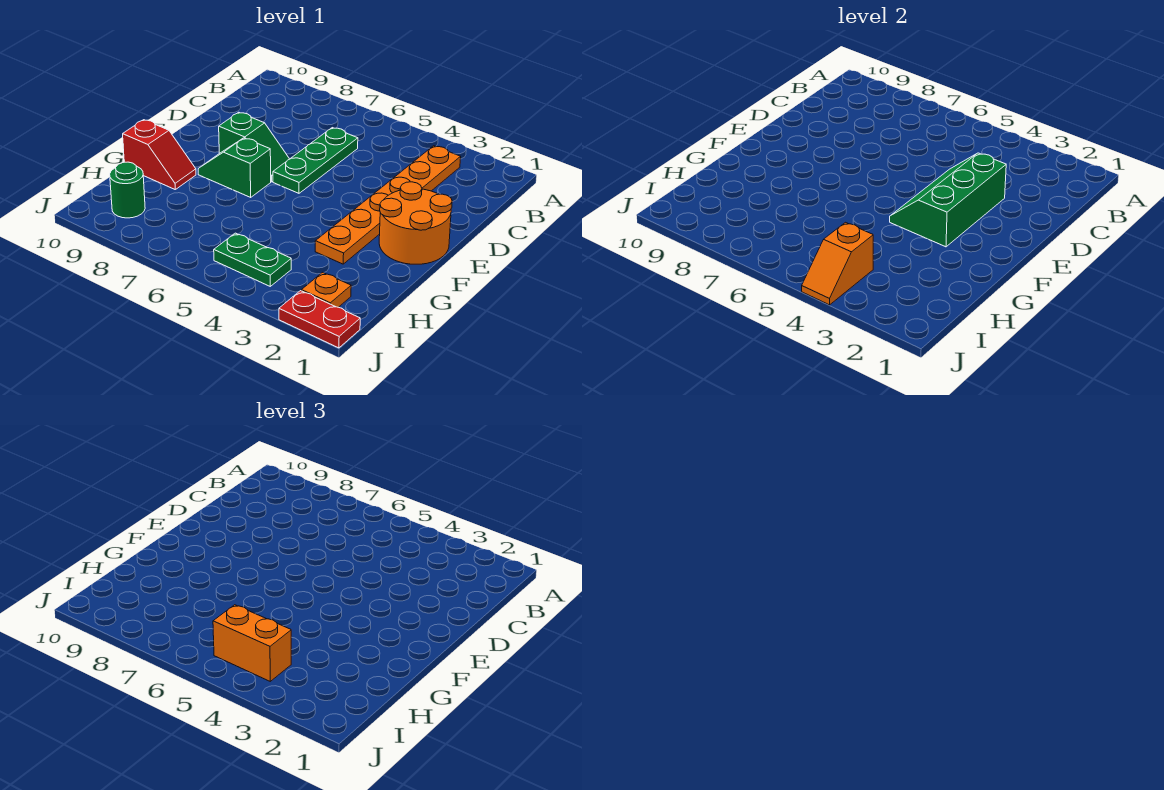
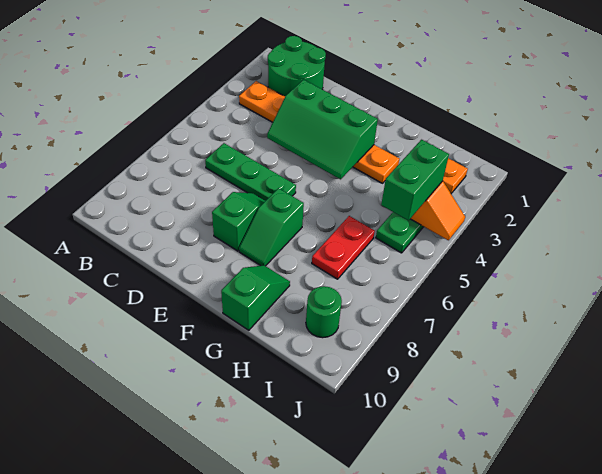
none -> green round brick B1:C2 level 1
orange round brick E1:F2 level 1 -> none
red slope G9:G10 level 1 top 10 -> green slope G9:G10 level 1 top 10
orange brick I4:I5 level 3 -> green brick I4:I5 level 3
red plate J1:J2 level 1 -> red plate H6:H7 level 1

